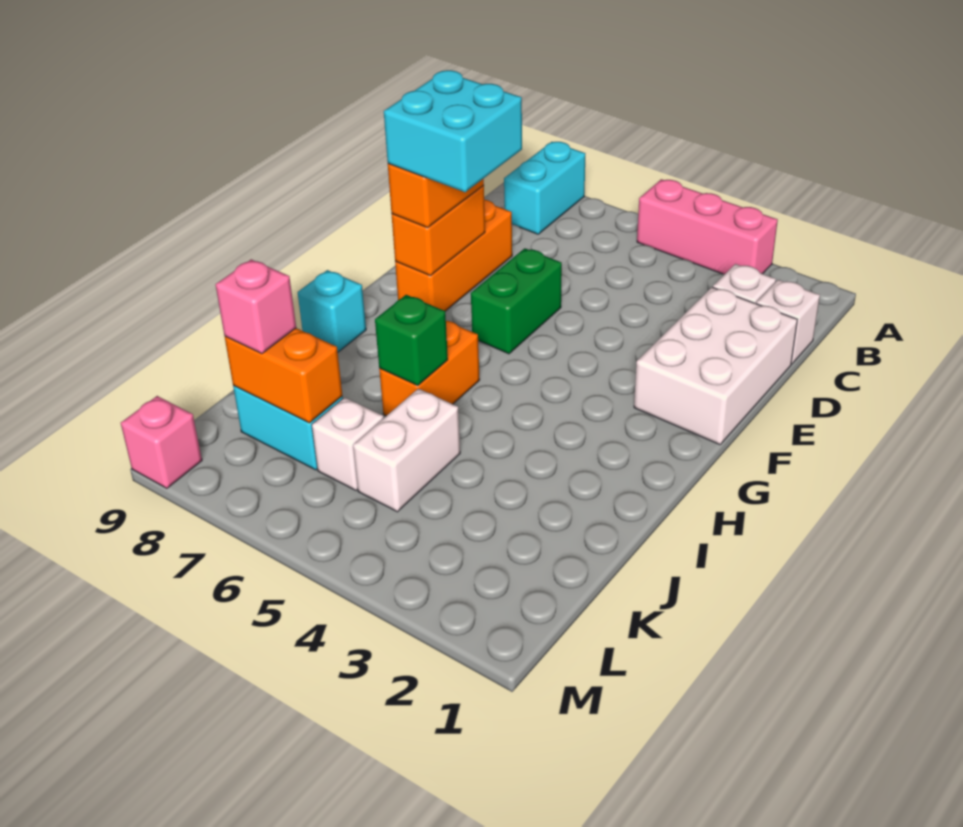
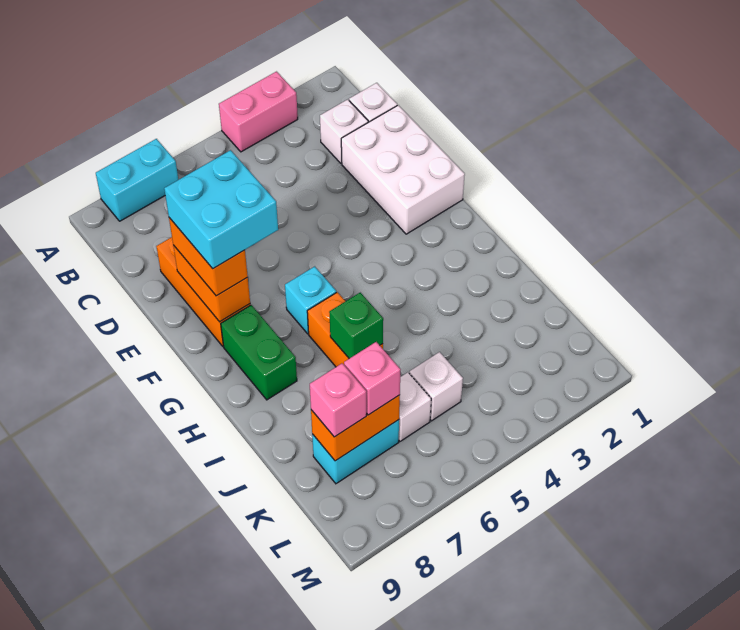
pink brick A3:A5 level 1 -> pink brick A3:A4 level 1
cyan brick A8:B8 level 1 -> cyan brick A7:A8 level 1
green brick E6:F6 level 1 -> green brick G8:H8 level 1
cyan brick H9 level 1 -> cyan brick G6 level 1
white brick J5:K5 level 1 -> white brick K5 level 1
pink brick M9 level 1 -> pink brick K7 level 3

